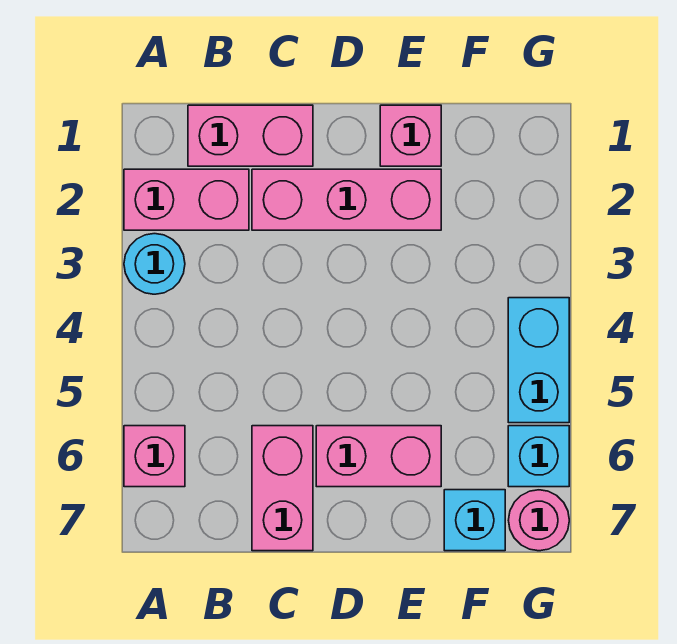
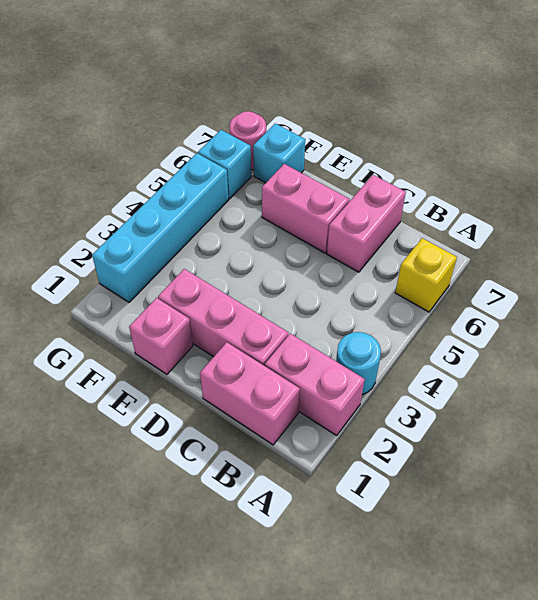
pink brick A6 level 1 -> yellow brick A6 level 1
cyan brick G4:G5 level 1 -> cyan brick G2:G5 level 1

